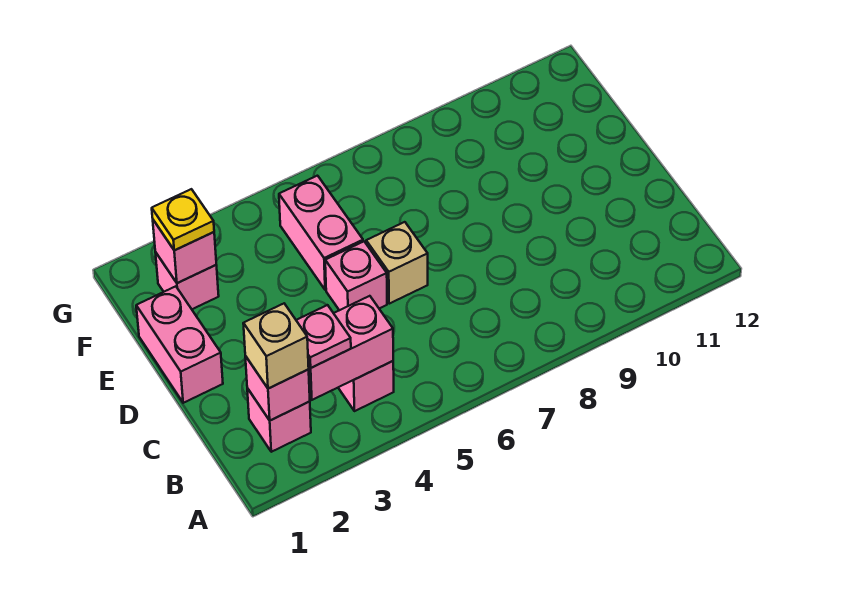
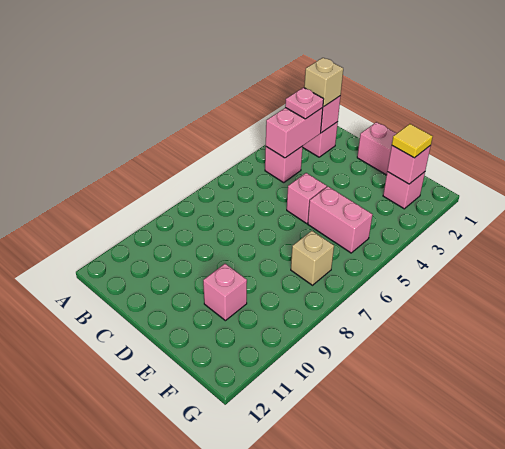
tan brick D6 level 1 -> tan brick F7 level 1
none -> pink brick E10 level 1
yellow plate F2 level 3 -> yellow tile F2 level 3

